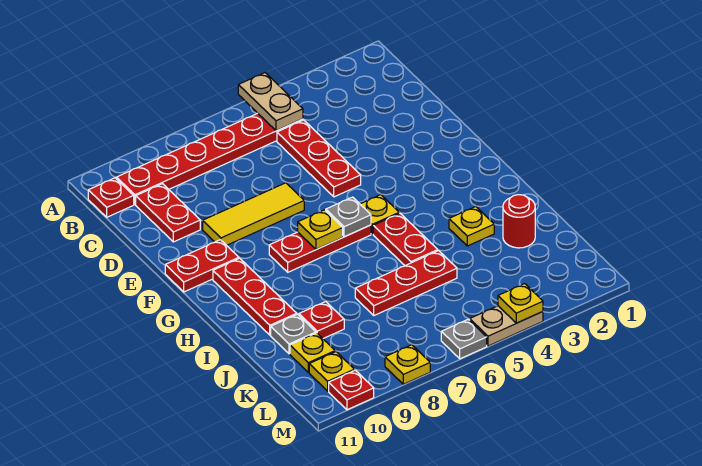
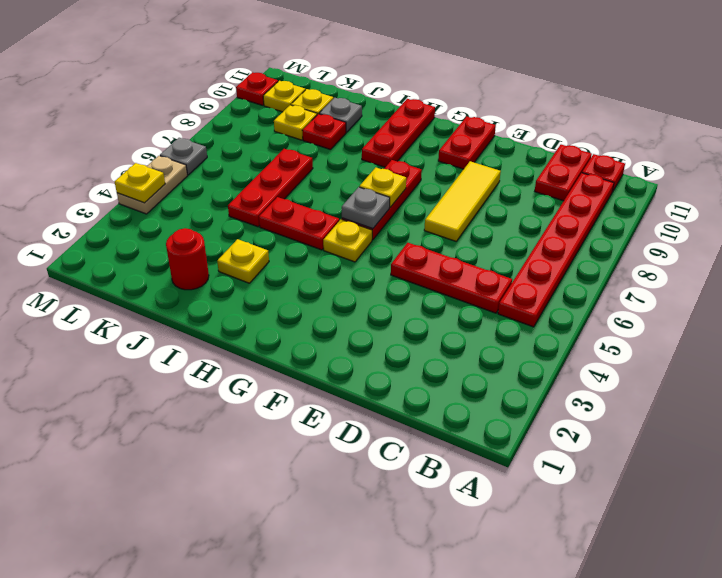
tan plate A5:B5 level 2 -> none
red plate C10:D10 level 1 -> red plate C10:C11 level 1
red plate G10:I10 level 1 -> red plate H9:H11 level 1
yellow plate M8 level 1 -> yellow plate K9 level 1

